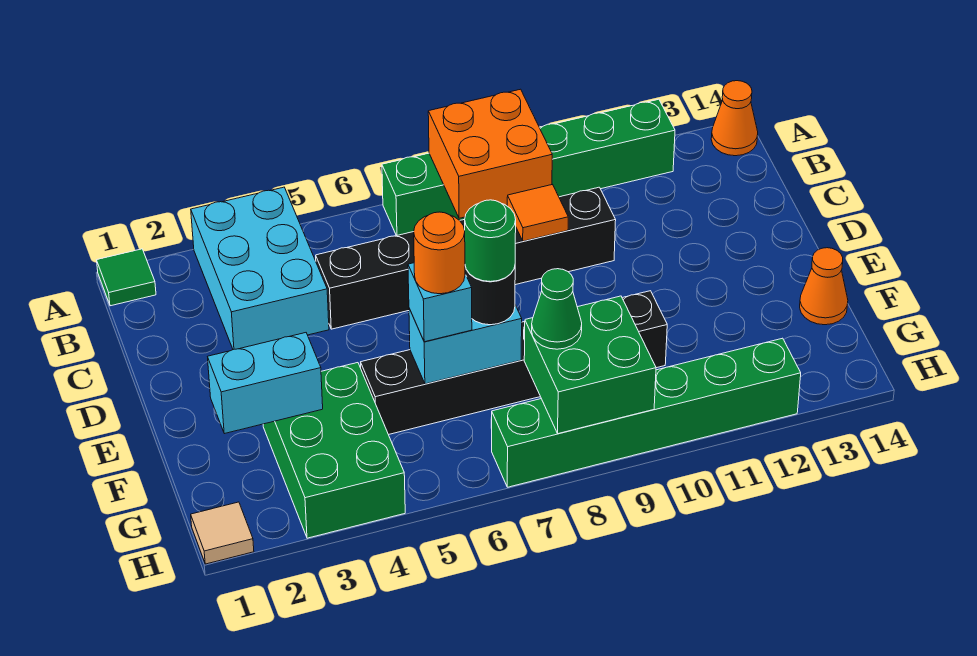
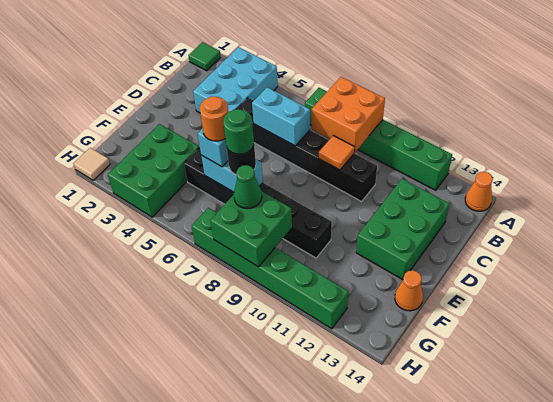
none -> green brick C12:E13 level 1
cyan brick F2:F3 level 2 -> cyan brick C6:C7 level 2

